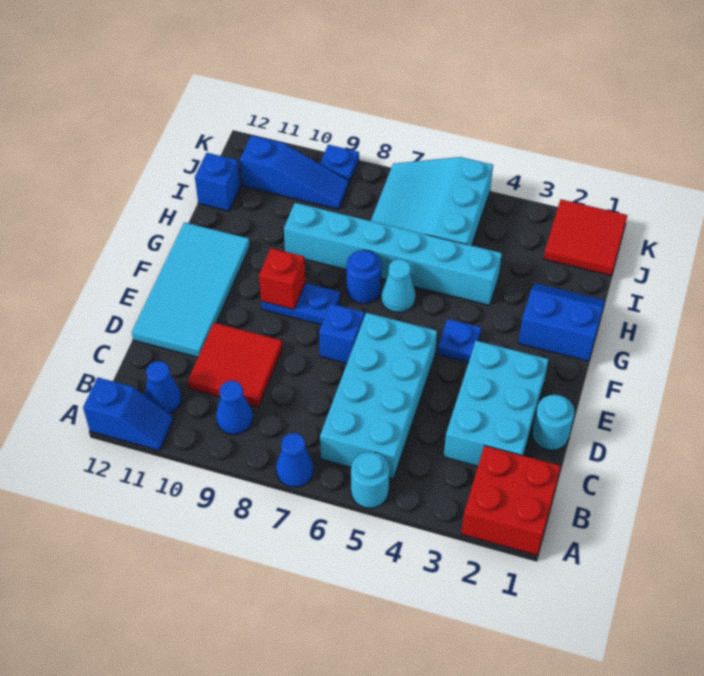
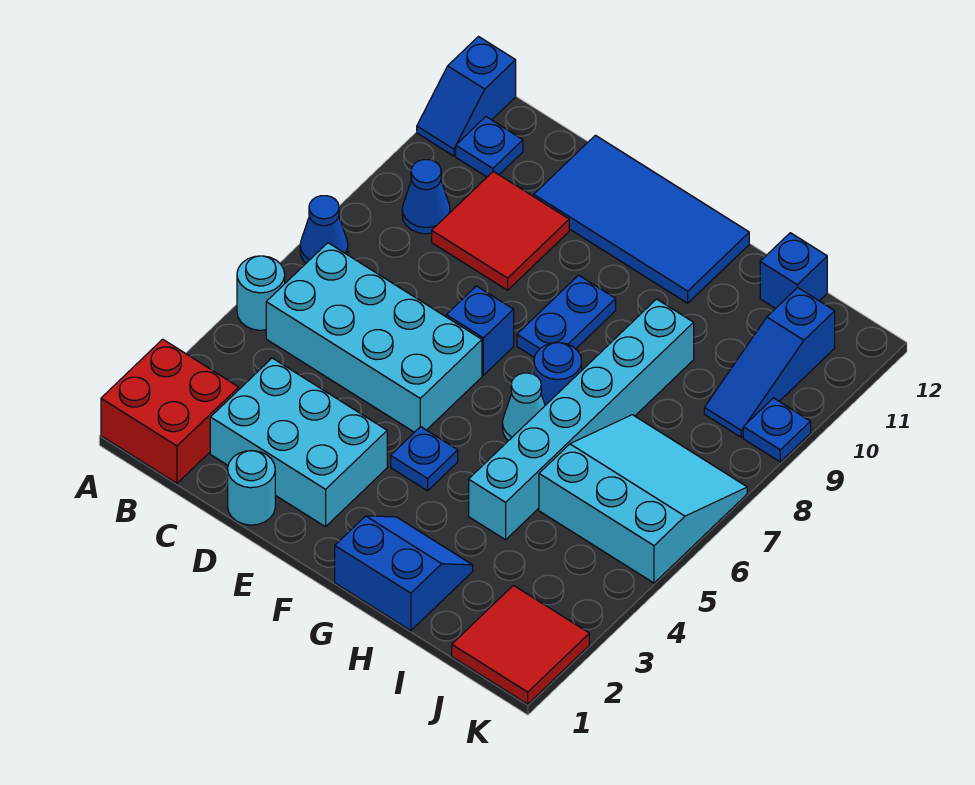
blue cone B11 level 1 -> blue plate B11 level 1
cyan tile D11:G12 level 1 -> blue tile D11:G12 level 1
red brick F9 level 2 -> none
blue slope G1:H2 level 1 top G -> blue slope G1:H2 level 1 top 1

